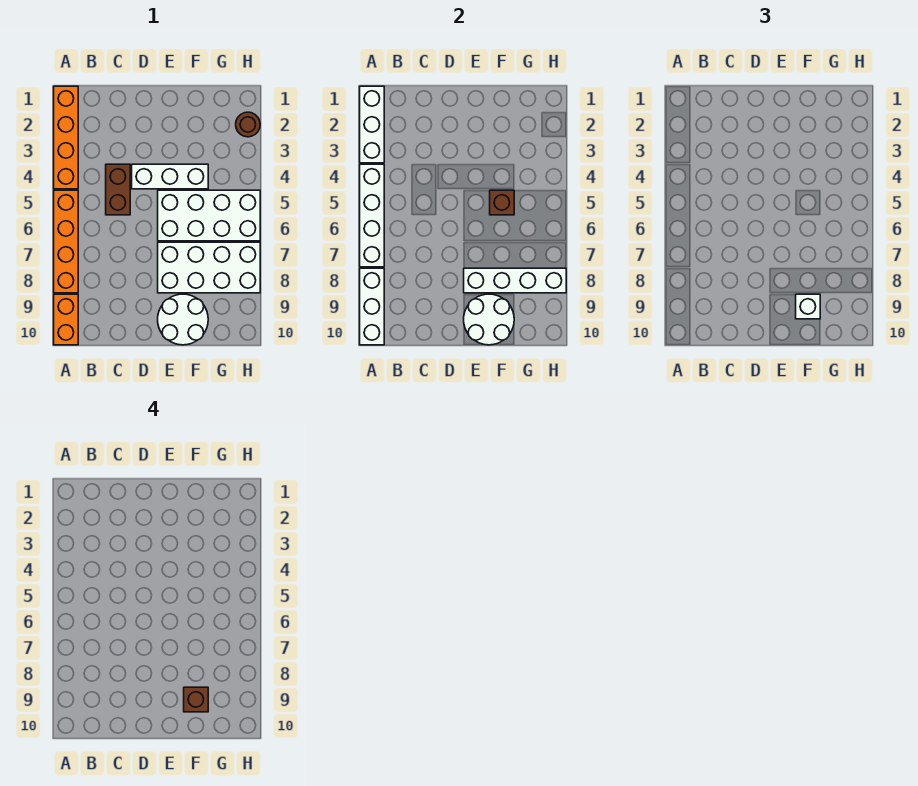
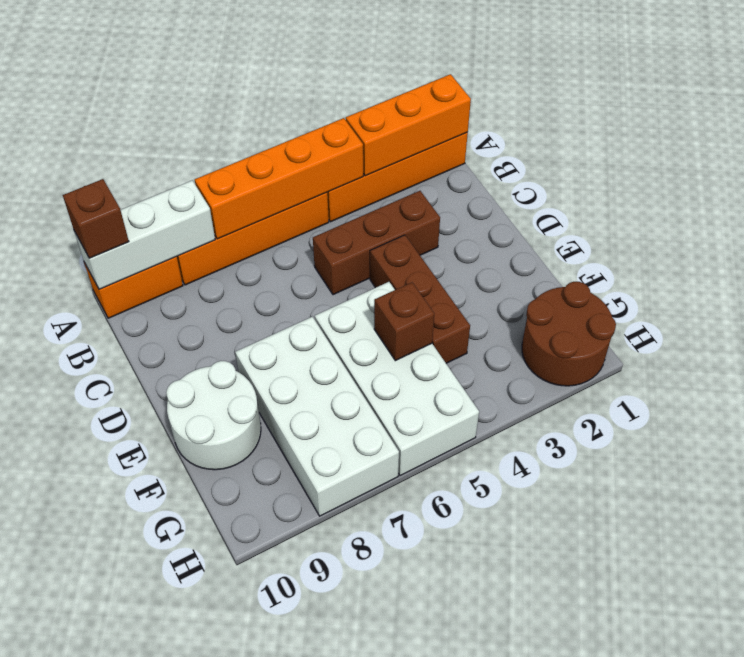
white brick A1:A3 level 2 -> orange brick A1:A3 level 2
white brick A4:A7 level 2 -> orange brick A4:A7 level 2
brown brick C4:C5 level 1 -> brown brick C3:C5 level 1
white brick D4:F4 level 1 -> brown brick D4:F4 level 1
white brick E8:H8 level 2 -> none
white round brick E9:F10 level 2 -> none
white brick F9 level 3 -> none
brown brick F9 level 4 -> brown brick A10 level 3
brown round brick H2 level 1 -> brown round brick G1:H2 level 1

